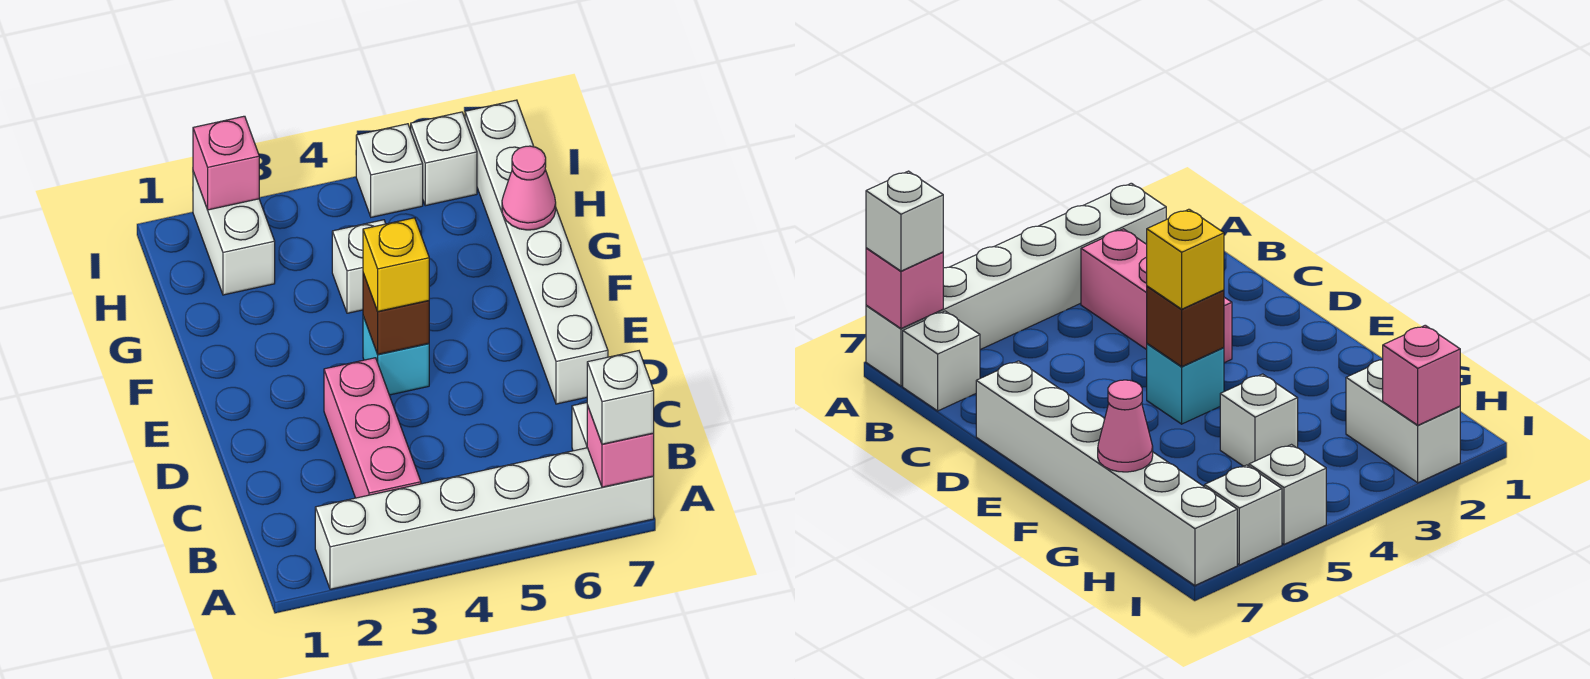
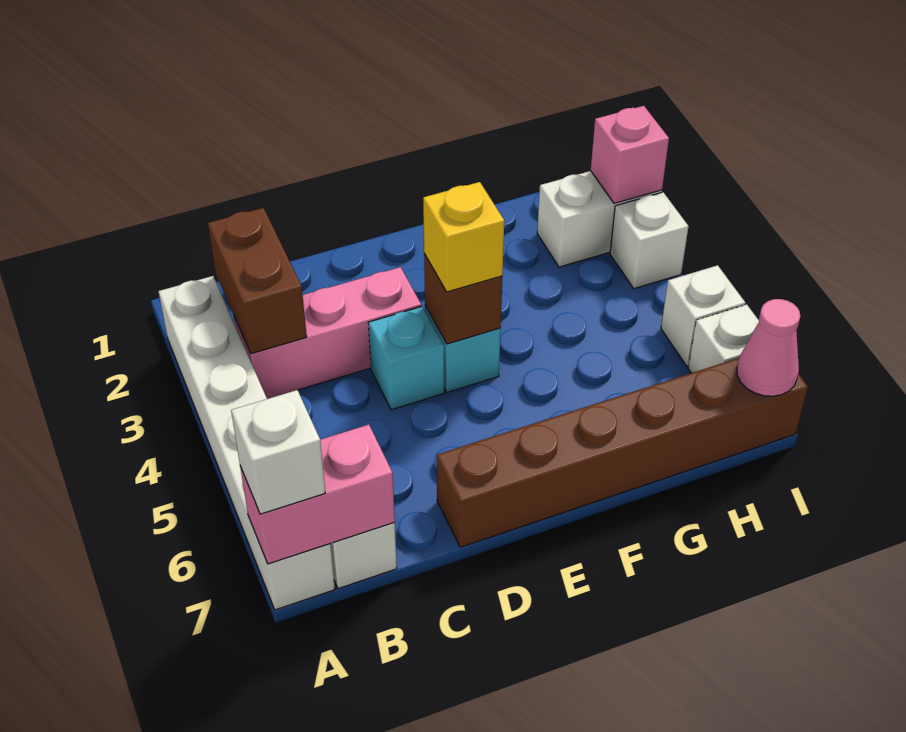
pink brick A7 level 2 -> pink brick A7:B7 level 2
none -> brown brick B2:B3 level 2
none -> cyan brick D4 level 1
white brick D7:I7 level 1 -> brown brick D7:I7 level 1
white brick G4 level 1 -> white brick I3 level 1
pink cone G7 level 2 -> pink cone I7 level 2

